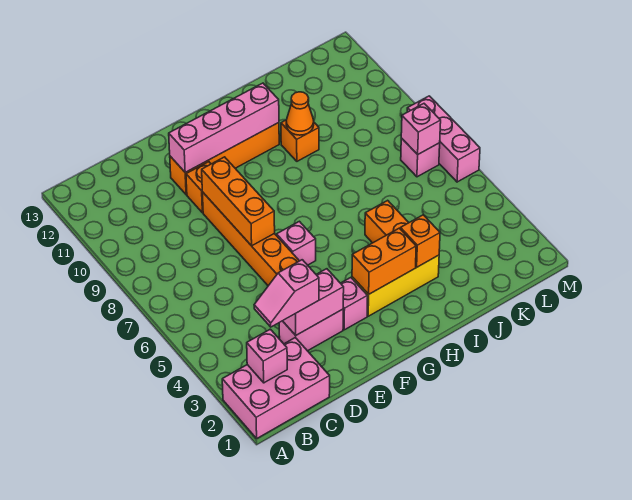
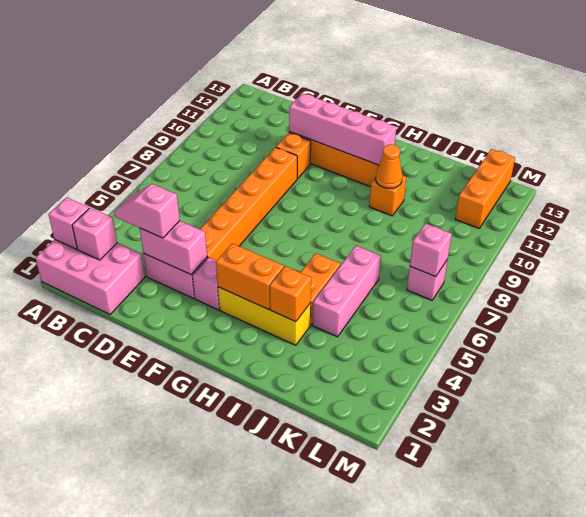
orange brick E7:E9 level 2 -> orange brick L11:L13 level 1
pink brick F6 level 1 -> pink brick A2 level 2
pink brick M6:M8 level 1 -> pink brick J4:J6 level 1

